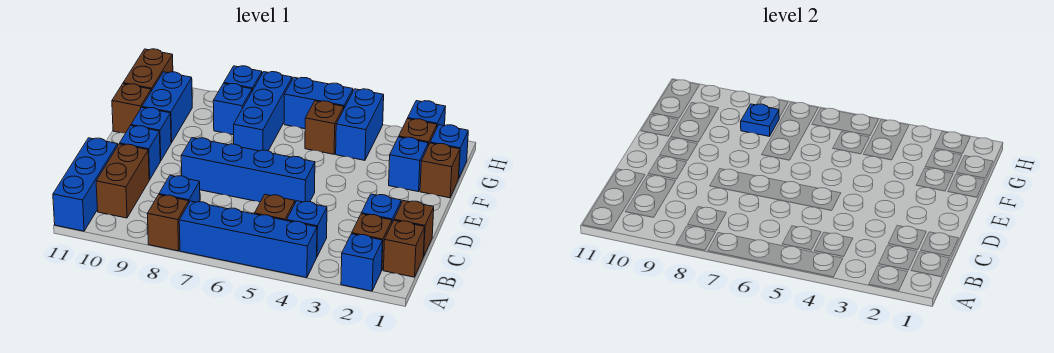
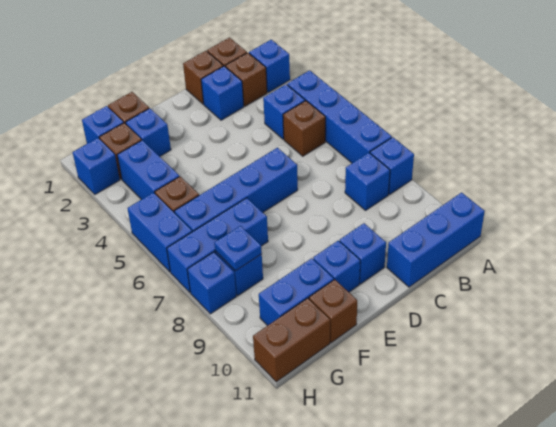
brown brick A8 level 1 -> blue brick A8 level 1
brown brick B10:C10 level 1 -> none
blue brick D5:D8 level 1 -> blue brick D6:G6 level 1
blue brick G4:H4 level 1 -> blue brick G3:G4 level 1

